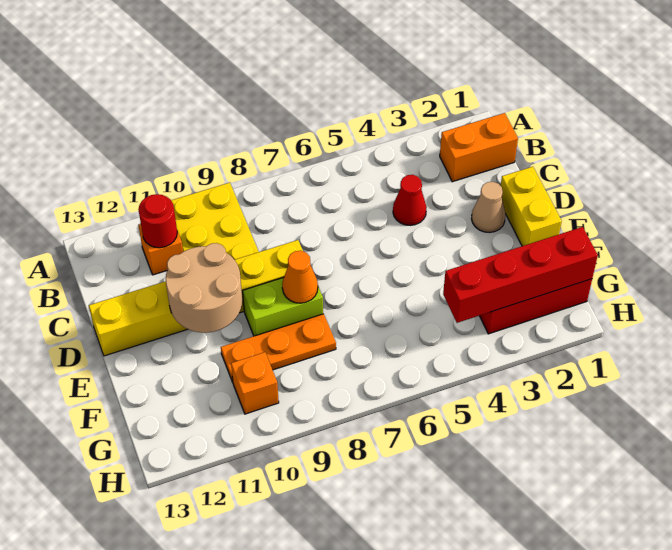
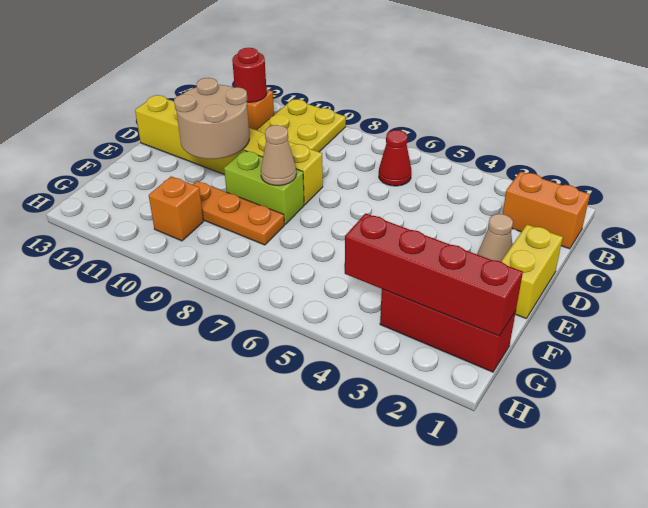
red cone C4 level 1 -> red cone B6 level 1
orange cone E8 level 2 -> tan cone E8 level 2

